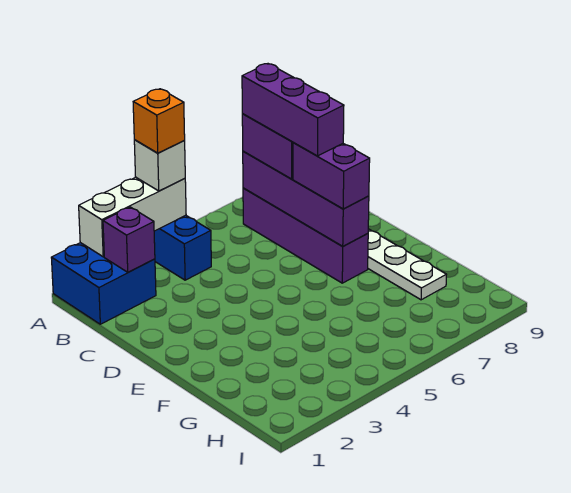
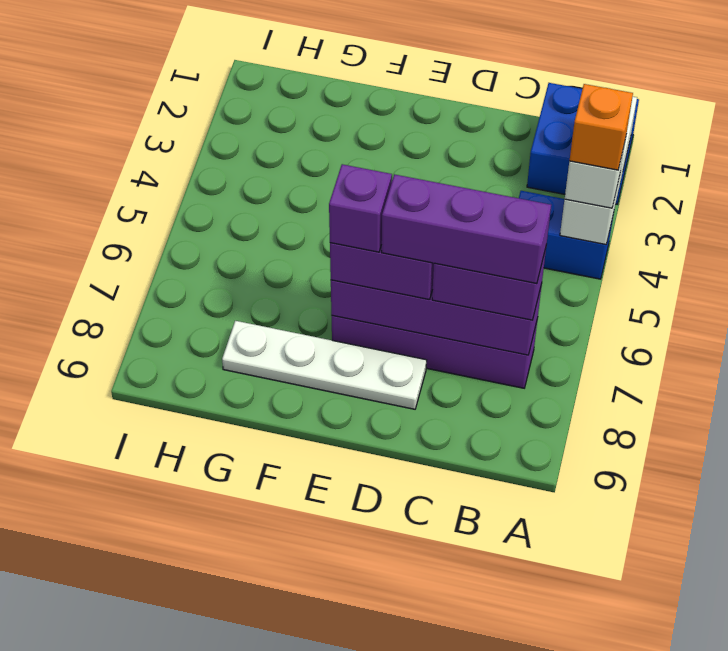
purple brick B2 level 2 -> purple brick E7 level 4

